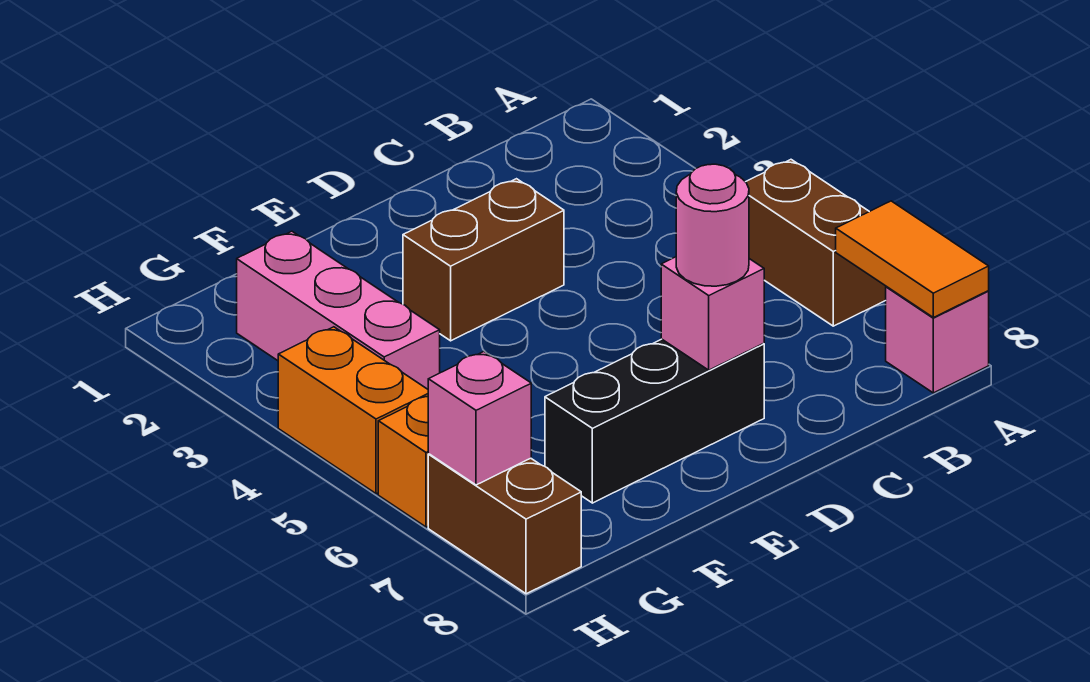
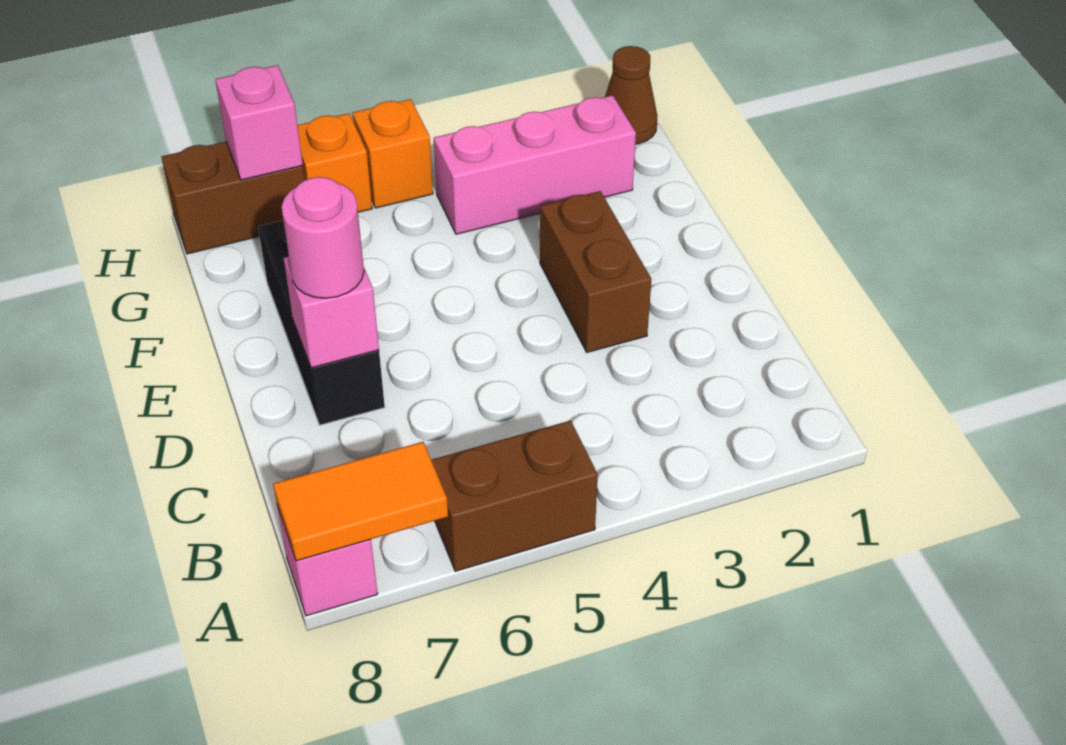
none -> brown cone H1 level 1
orange brick H4:H5 level 1 -> orange brick H5 level 1

